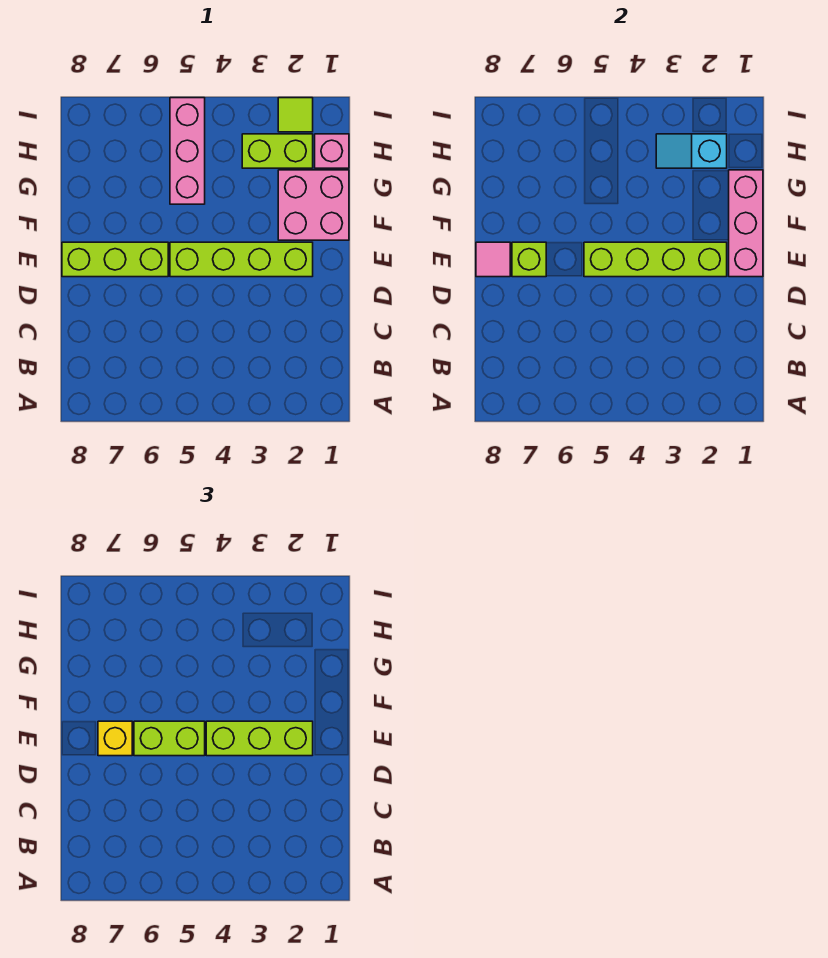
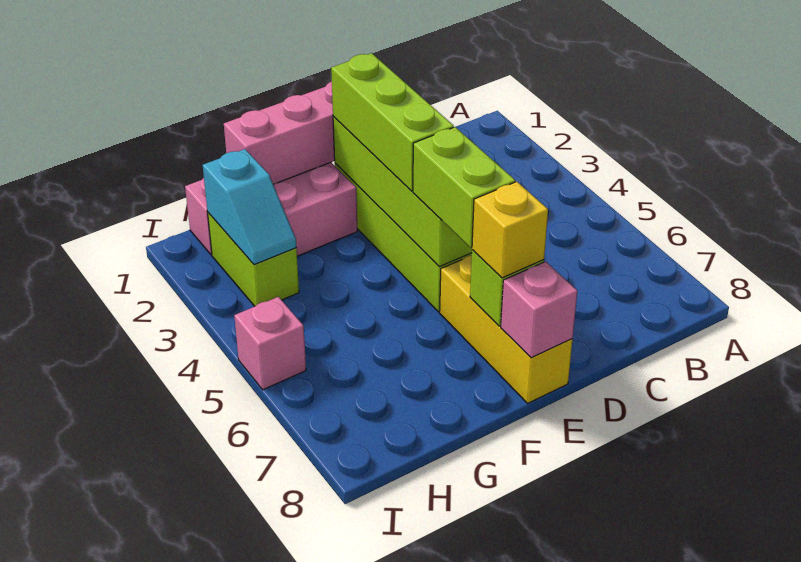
lime brick E6:E8 level 1 -> yellow brick E6:E8 level 1
pink tile E8 level 2 -> pink brick E8 level 2
pink brick G5:I5 level 1 -> pink brick I5 level 1
lime tile I2 level 1 -> none

